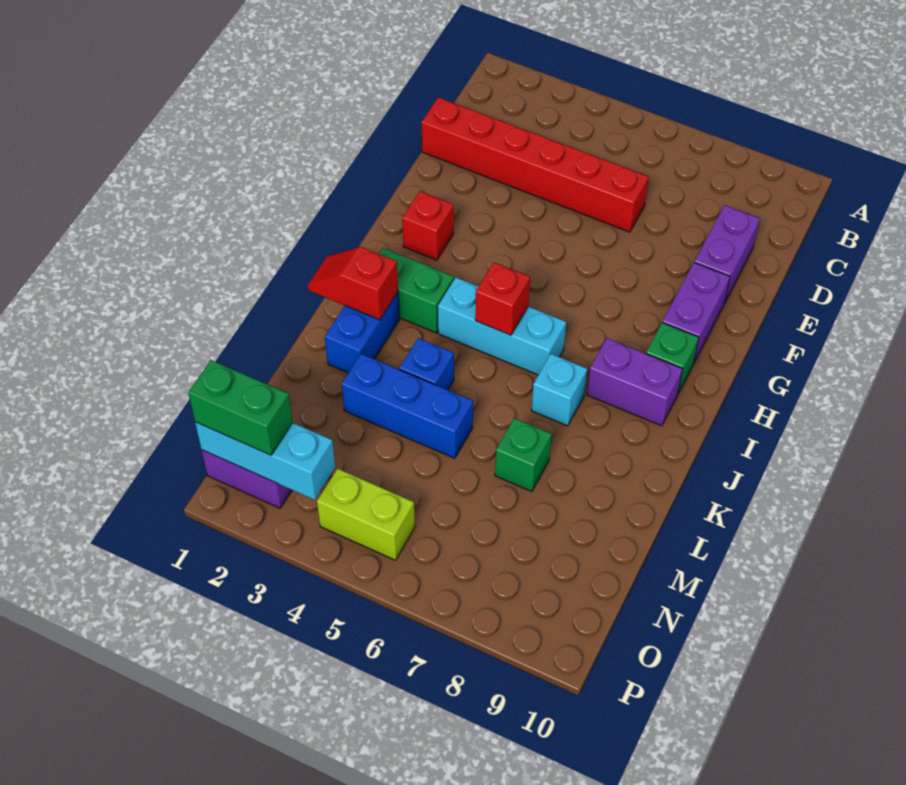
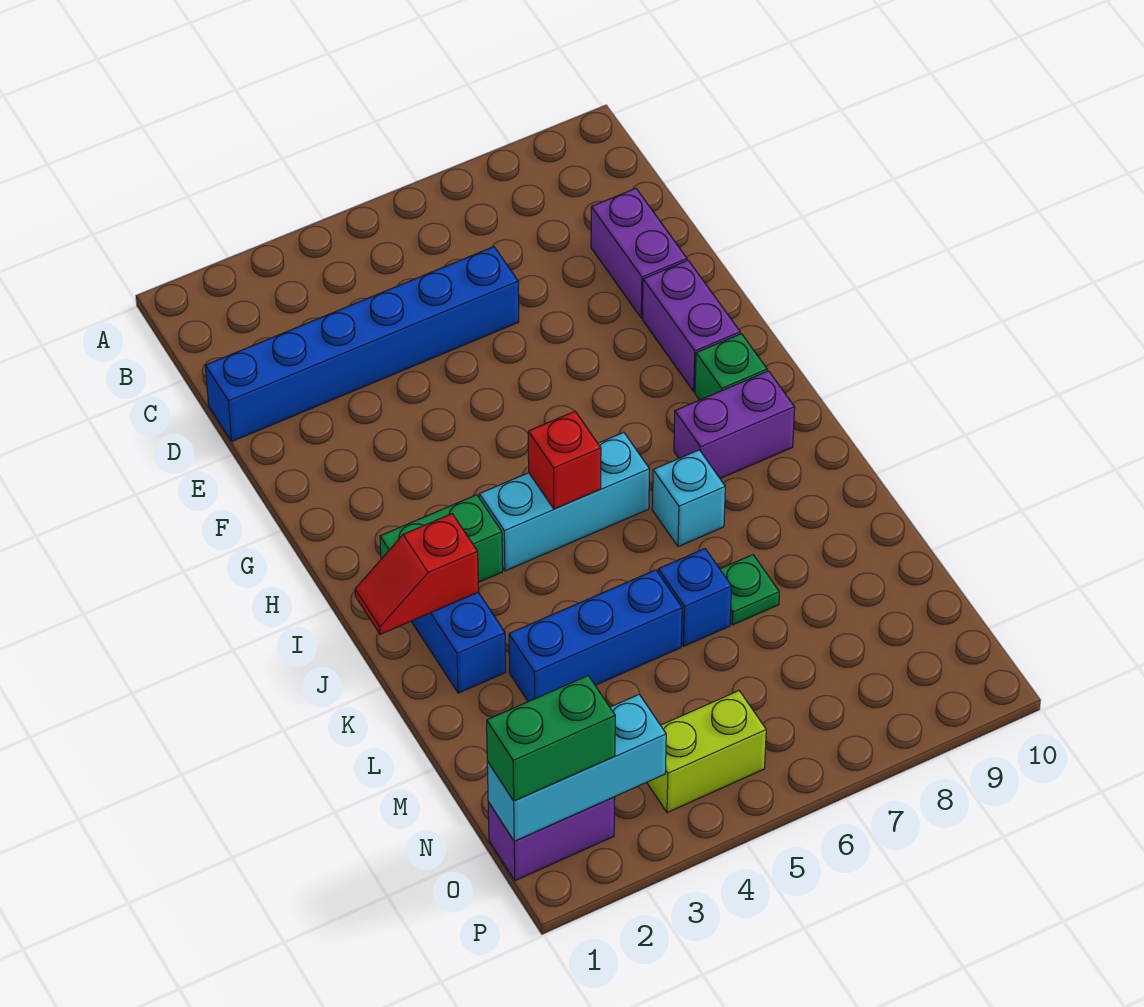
red brick D1:D6 level 1 -> blue brick D1:D6 level 1
red brick G2 level 1 -> none
blue brick K4 level 1 -> blue brick L6 level 1
green brick L7 level 1 -> green plate L7 level 1

